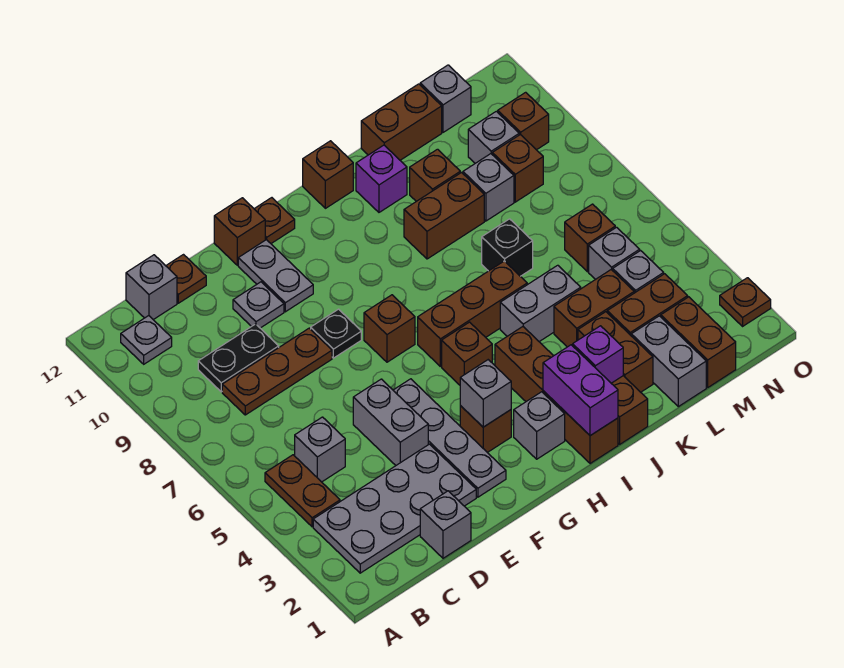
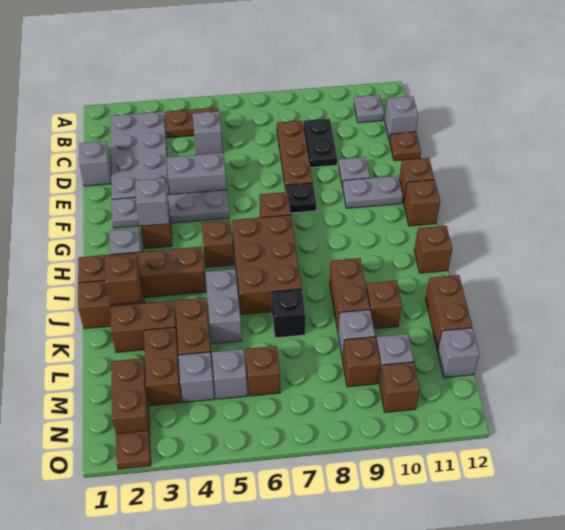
brown plate G12 level 1 -> brown brick G12 level 1
brown brick H6:J6 level 1 -> brown brick H6:J7 level 1
purple brick I1:I2 level 2 -> none
purple brick J2 level 2 -> brown brick J2 level 2
purple brick J11 level 1 -> none
grey brick L1:L2 level 1 -> none
brown brick M1:M2 level 1 -> brown brick M2:N2 level 1

